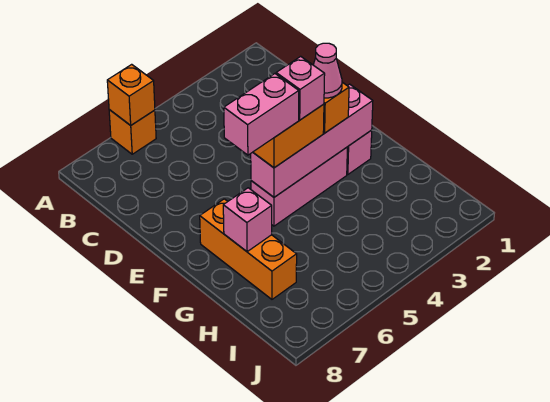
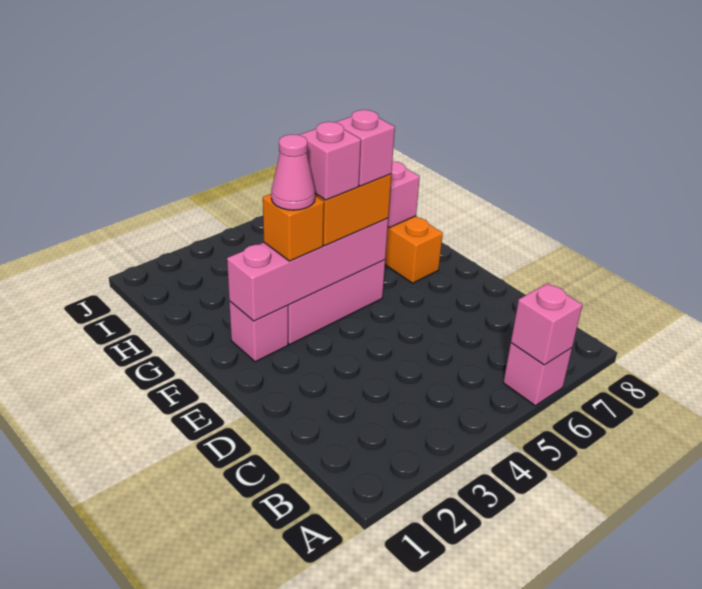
orange brick A6 level 1 -> pink brick A6 level 1
orange brick A6 level 2 -> pink brick A6 level 2
pink brick F5:F6 level 4 -> pink brick F5 level 4

